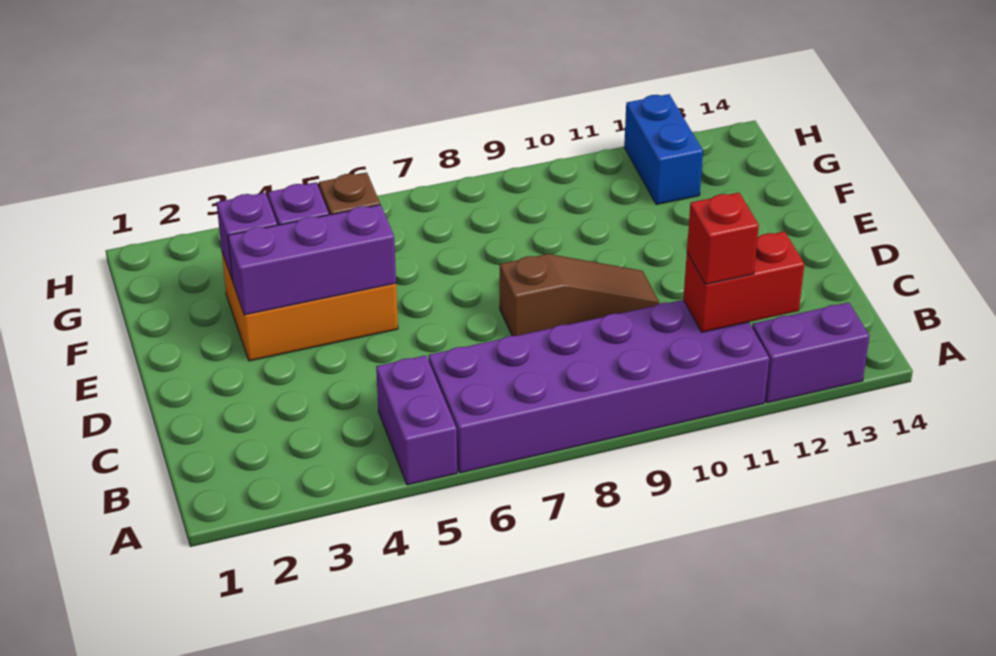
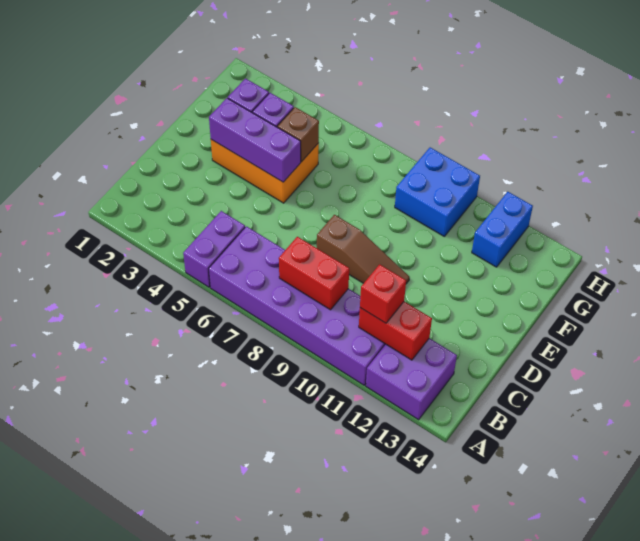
purple brick A12:A13 level 1 -> purple brick A12:B13 level 1
none -> red brick B8:B9 level 2
none -> blue brick G9:H10 level 1

